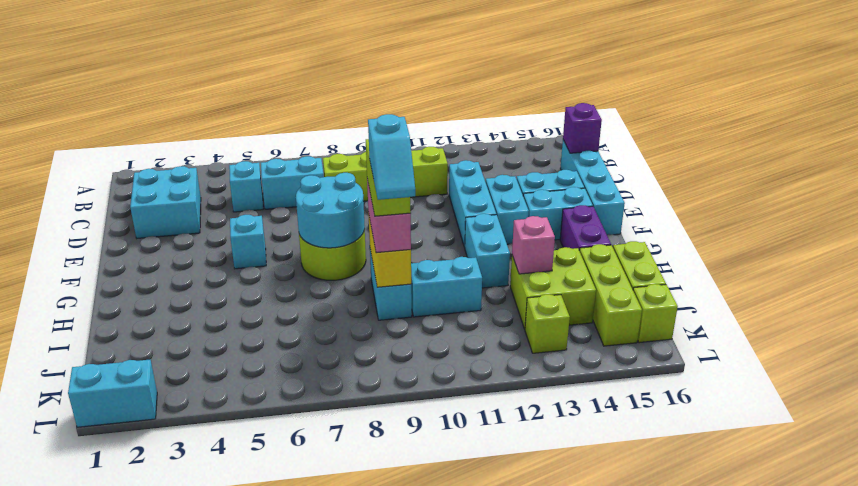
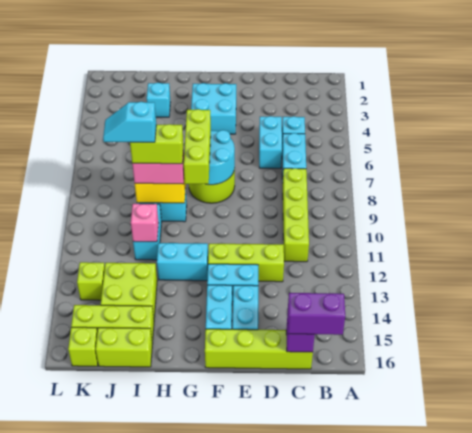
cyan brick C2:D3 level 1 -> cyan brick F3:G4 level 1
cyan brick C16:F16 level 1 -> lime brick C16:F16 level 1
cyan brick D12:F12 level 1 -> lime brick D12:F12 level 1
cyan brick F5 level 1 -> cyan brick I3 level 1
none -> lime brick G7:G9 level 3
purple brick G15:H15 level 1 -> purple brick B16:C16 level 3
pink brick I13 level 2 -> pink brick I11 level 2
cyan brick L1:L2 level 1 -> cyan brick D5:D6 level 1

